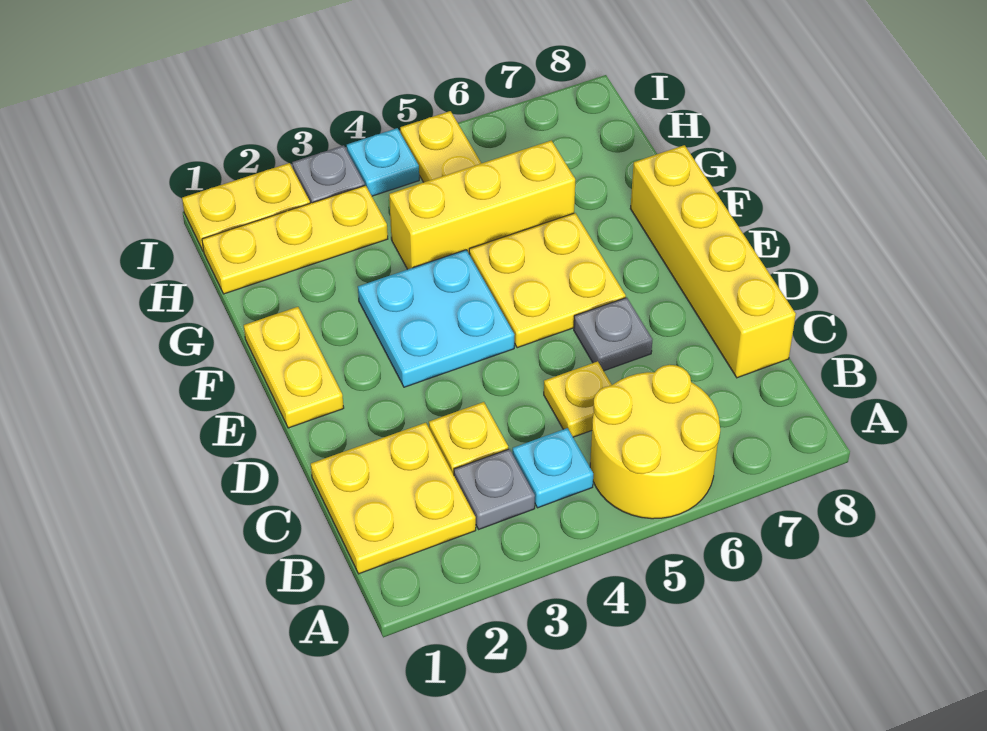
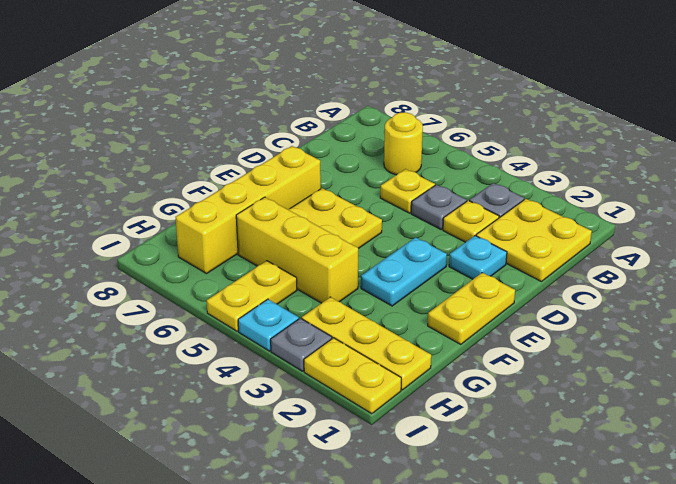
yellow round brick A5:B6 level 1 -> yellow round brick B6 level 1
cyan plate B4 level 1 -> cyan plate D2 level 1
yellow brick C8:F8 level 1 -> yellow brick E7:H7 level 1
grey plate D6 level 1 -> grey plate C4 level 1
cyan plate E3:F4 level 1 -> cyan plate E3:F3 level 1

